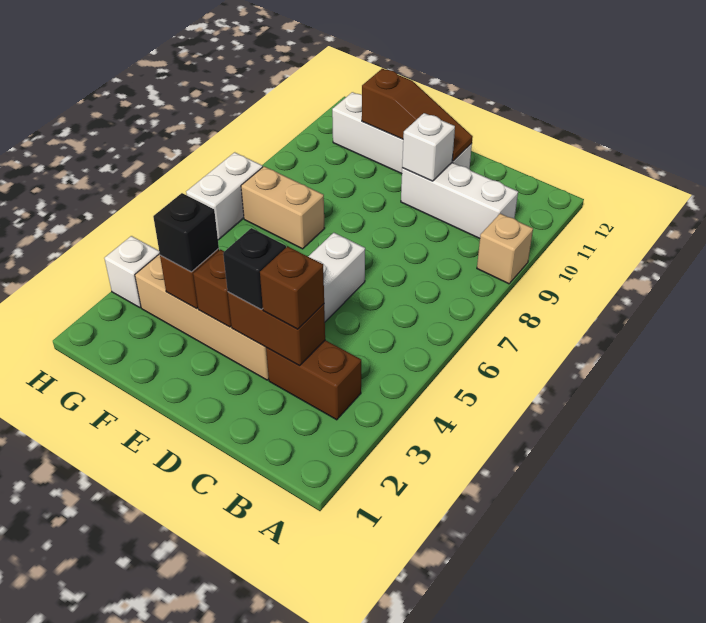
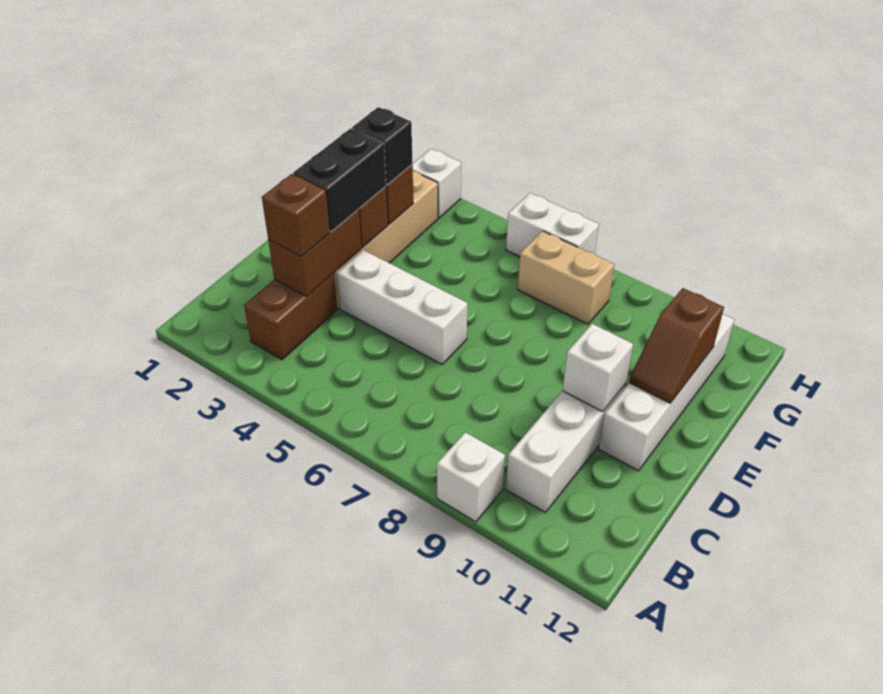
tan brick A9 level 1 -> white brick A9 level 1
black brick D3 level 3 -> black brick D3:E3 level 3
brown slope D11:F11 level 2 top F -> brown slope E11:F11 level 2 top F
tan brick F7:G7 level 1 -> tan brick G7:G8 level 1

